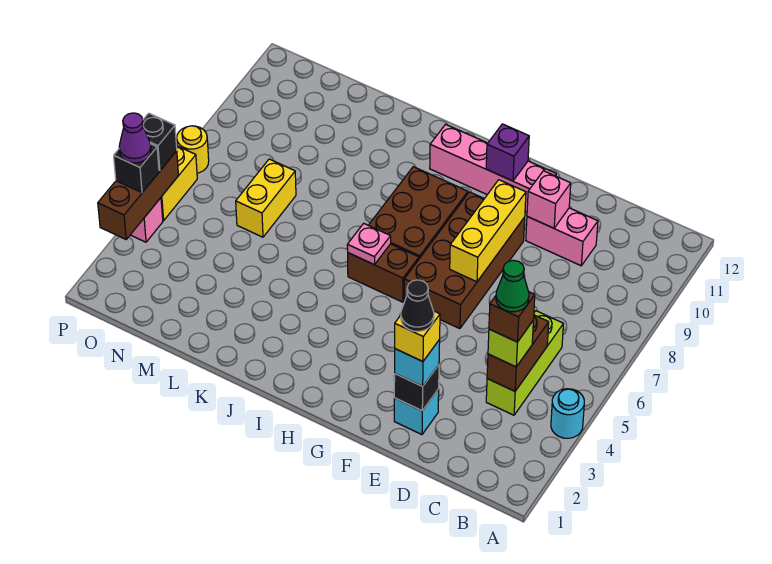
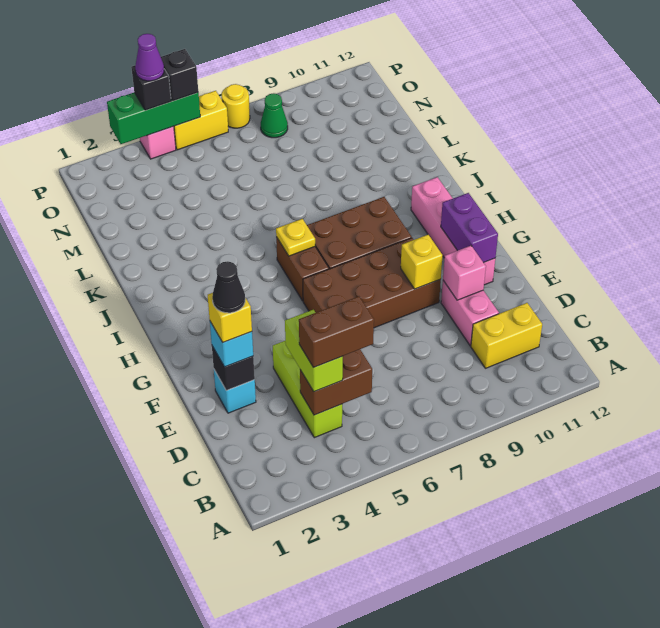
cyan round brick A4 level 1 -> none
lime brick C4:C6 level 1 -> lime brick C4:E4 level 1
lime brick C4 level 3 -> lime brick C4:D4 level 3
brown brick C4 level 4 -> brown brick C4:C5 level 4
green cone C4 level 5 -> green cone O8 level 1
yellow brick F7:F9 level 2 -> yellow brick F9 level 2
purple brick G11 level 2 -> purple brick F11:G11 level 2
pink plate I6 level 2 -> yellow plate I6 level 2
yellow brick M6:M7 level 1 -> yellow brick C10:C11 level 1
brown brick P3:P5 level 2 -> green brick P3:P5 level 2

